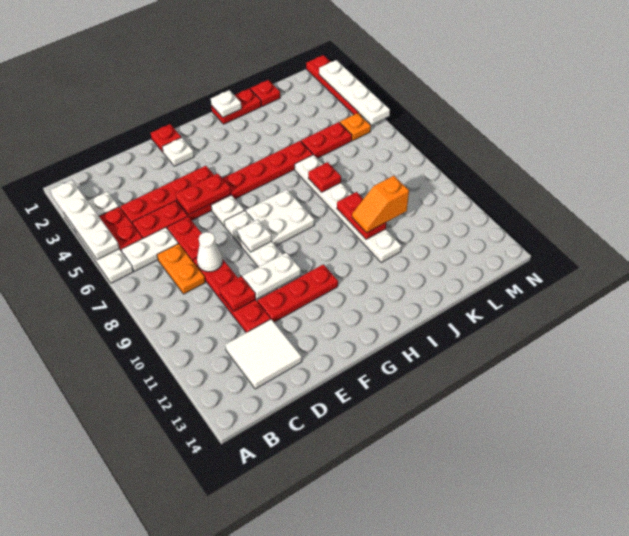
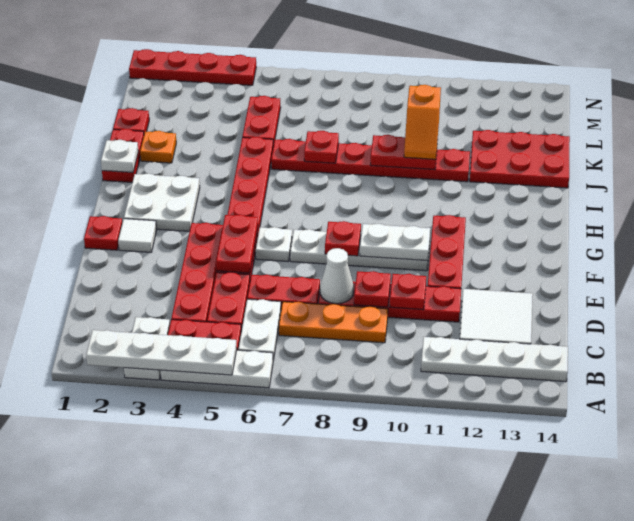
orange plate C7:C8 level 1 -> orange plate C7:C9 level 1
none -> red plate D9 level 2
white plate E10:F10 level 2 -> white plate F9:F10 level 2
white plate F2 level 1 -> white tile F2 level 1
white plate F8 level 2 -> red plate F8 level 2
white plate G7:H8 level 1 -> white plate G2:H3 level 1
white plate J6:J11 level 1 -> red plate J6:J11 level 1
none -> red plate J12:K14 level 1
orange plate M5 level 1 -> orange plate J2 level 1
white plate N2:N5 level 2 -> white plate B11:B14 level 1

